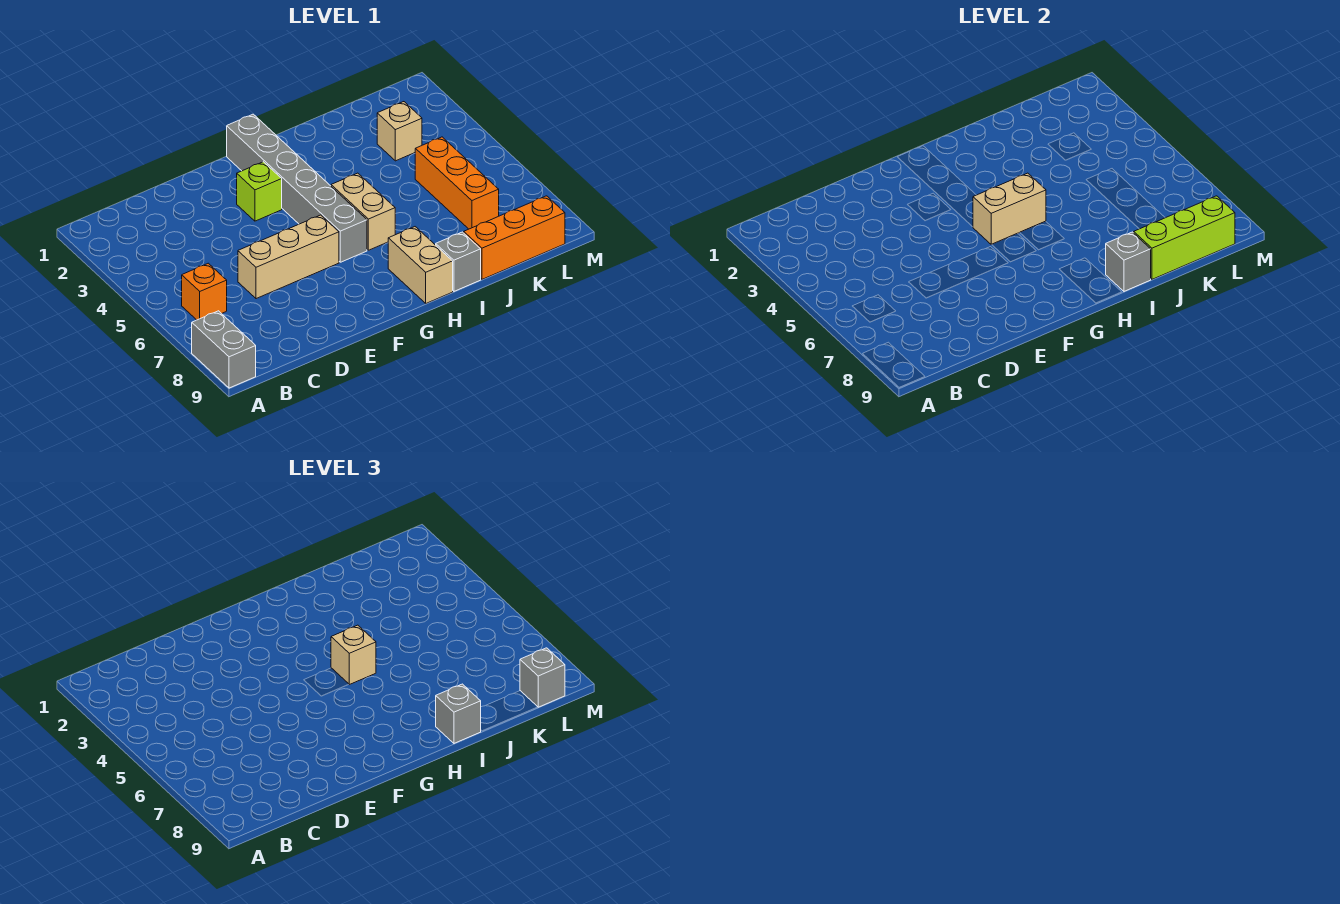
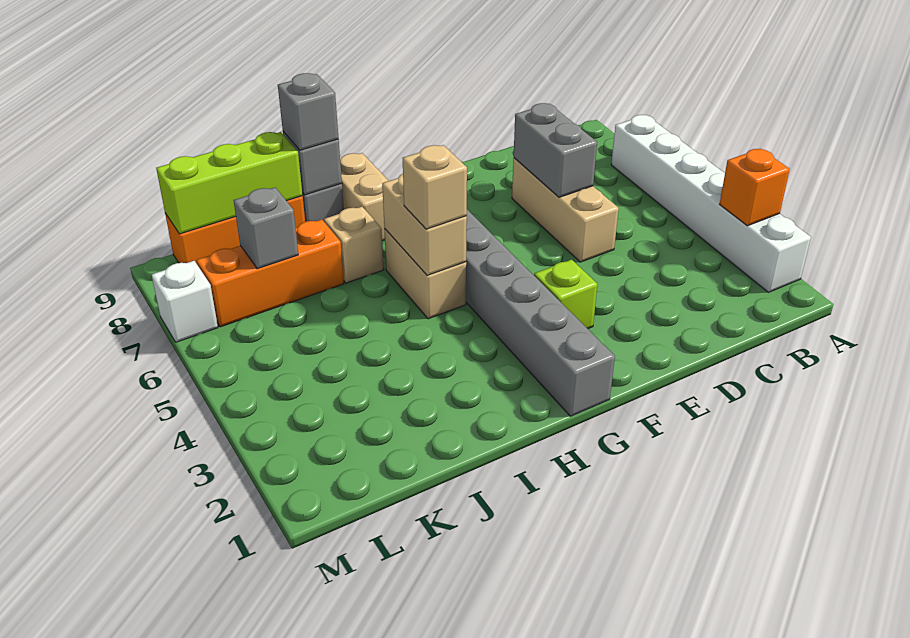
none -> white brick A2:A7 level 1
grey brick A8:A9 level 1 -> grey brick D6:D7 level 2
orange brick B6 level 1 -> orange brick A3 level 2
tan brick D6:F6 level 1 -> tan brick D5:D7 level 1
tan brick G5:H5 level 2 -> tan brick H5:H6 level 2
tan brick K3 level 1 -> tan brick I7 level 1
orange brick K5:K7 level 1 -> orange brick J7:L7 level 1
grey brick L9 level 3 -> grey brick K7 level 2
none -> white brick M7 level 1

